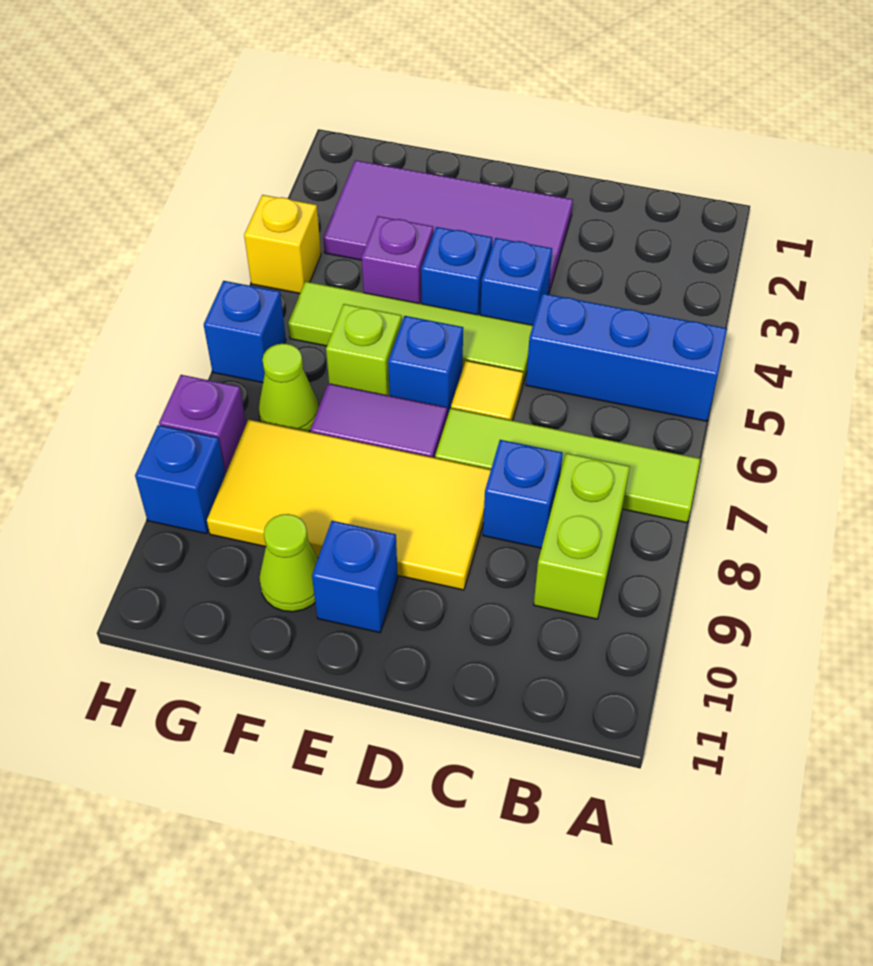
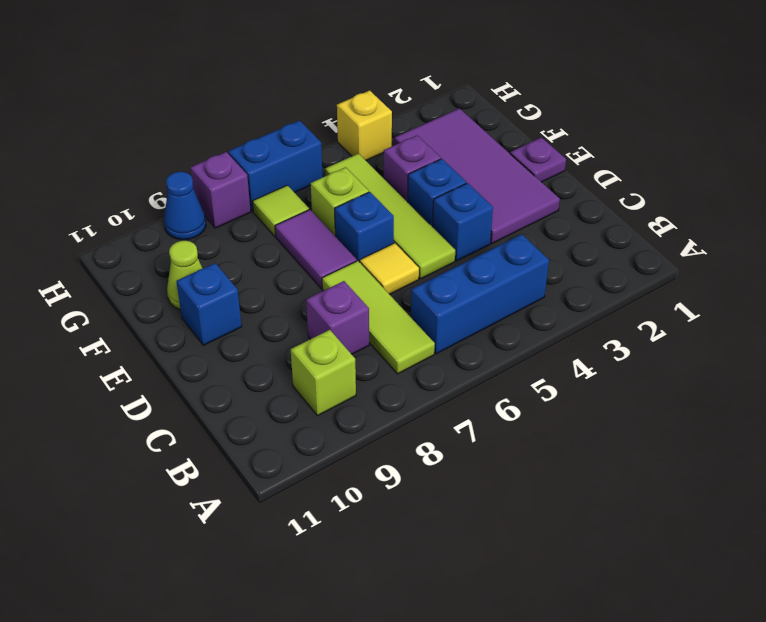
blue brick A5:C5 level 1 -> blue brick B4:B6 level 1
lime tile A7:D7 level 1 -> lime tile B7:D7 level 1
lime brick B8:B9 level 1 -> lime brick B9 level 1
blue brick C8 level 1 -> purple brick C8 level 1
yellow tile D8:G9 level 1 -> none
none -> purple plate E1 level 1
lime cone G7 level 1 -> lime tile G7 level 1
blue brick H6 level 1 -> blue brick H6:H7 level 1
blue brick H9 level 1 -> blue cone H9 level 1

